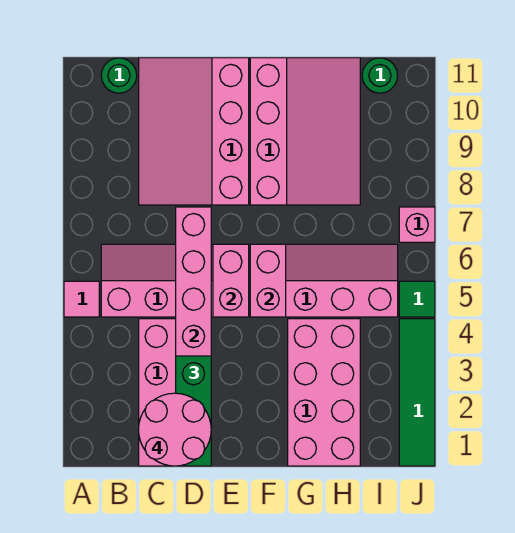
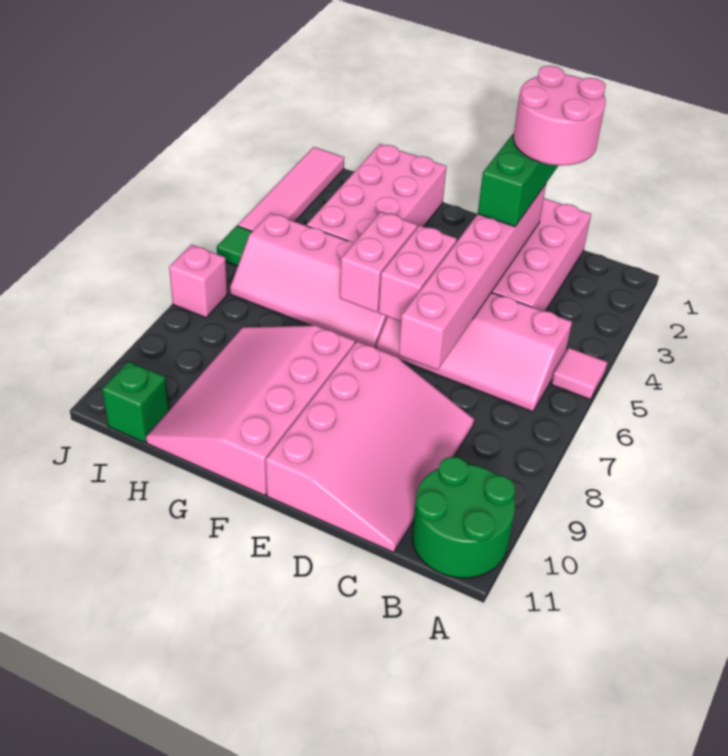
green round brick B11 level 1 -> green round brick A10:B11 level 1
green round brick I11 level 1 -> green brick I11 level 1
green tile J1:J4 level 1 -> pink tile J1:J4 level 1

